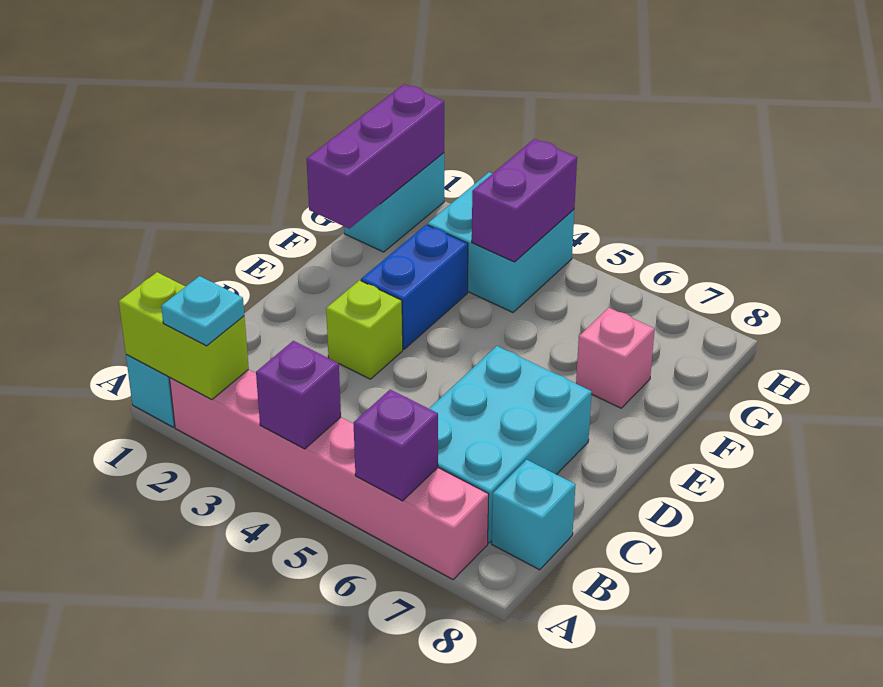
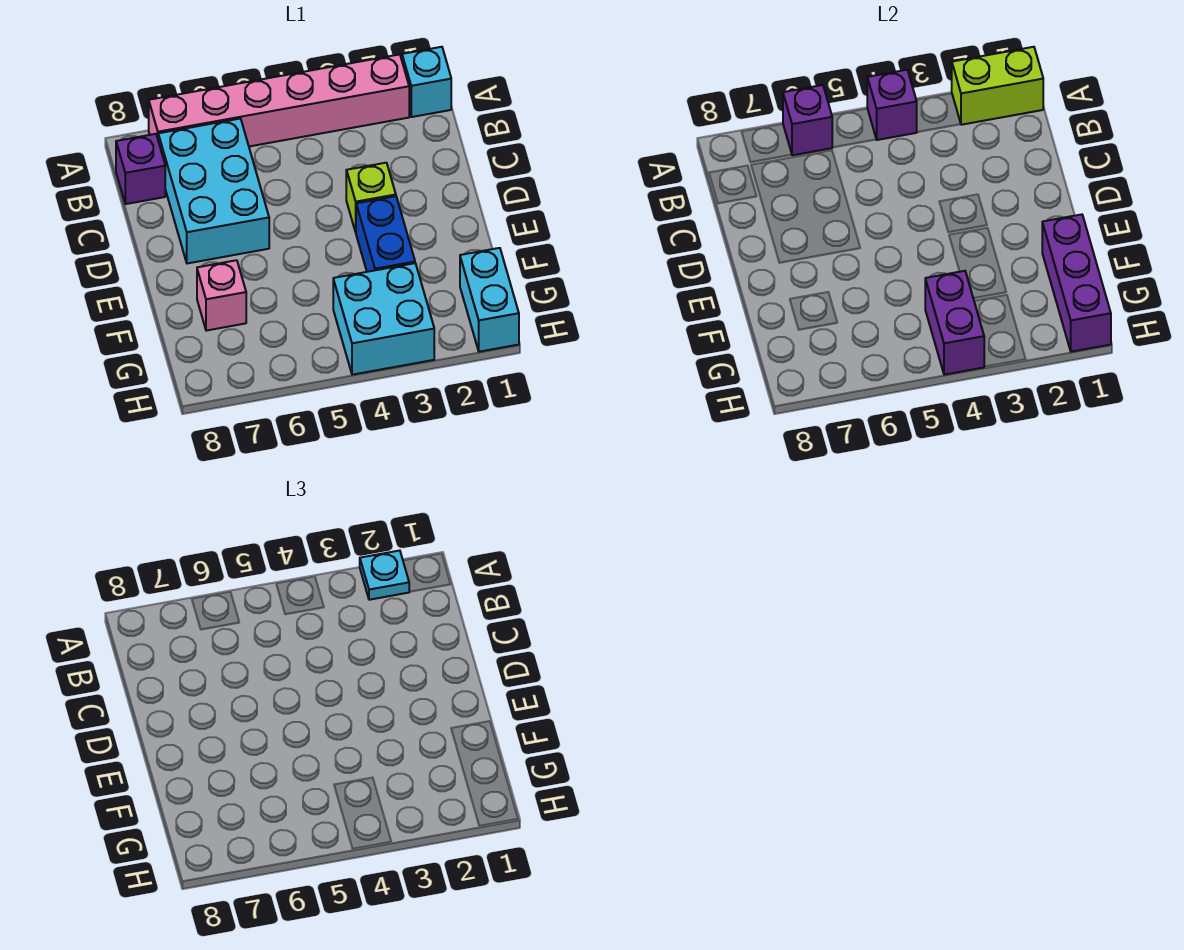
cyan brick B8 level 1 -> purple brick B8 level 1

